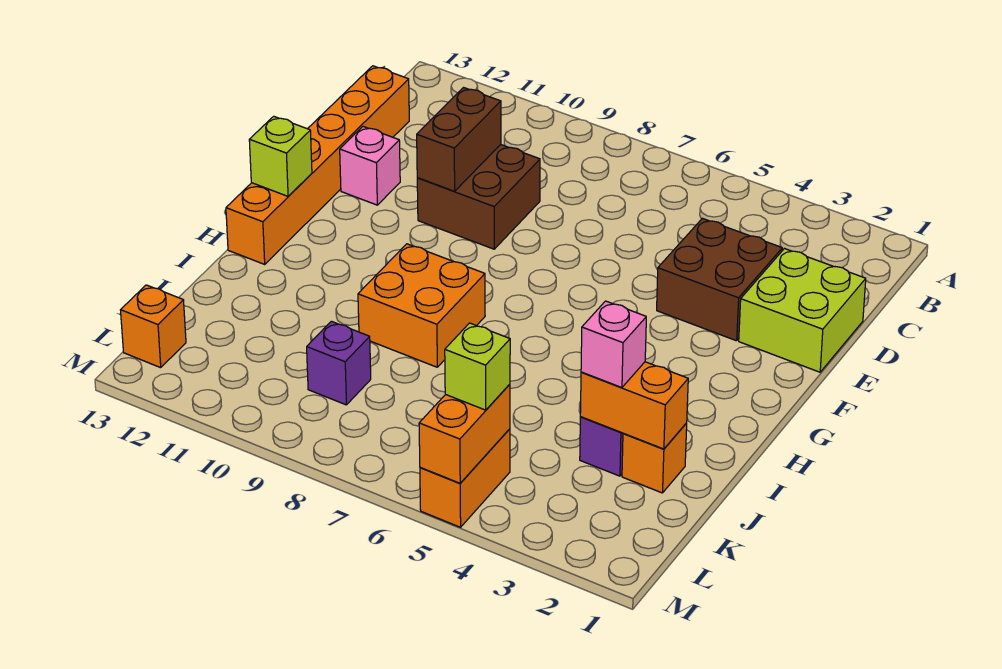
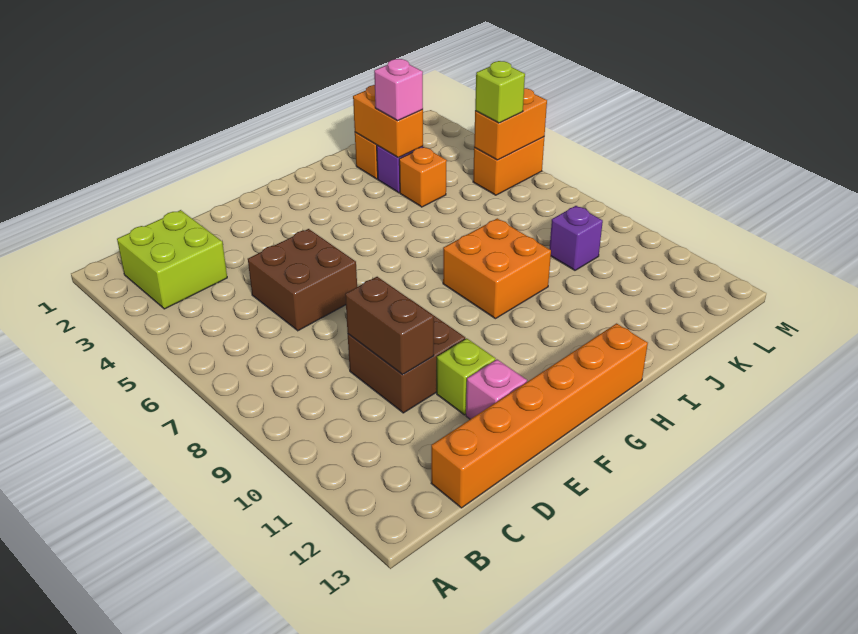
lime brick D1:E2 level 1 -> lime brick B2:C3 level 1
brown brick D3:E4 level 1 -> brown brick D5:E6 level 1
brown brick D10:E10 level 2 -> brown brick D9:D10 level 2
lime brick G13 level 2 -> lime brick E11 level 1
orange brick L13 level 1 -> orange brick J4 level 1

